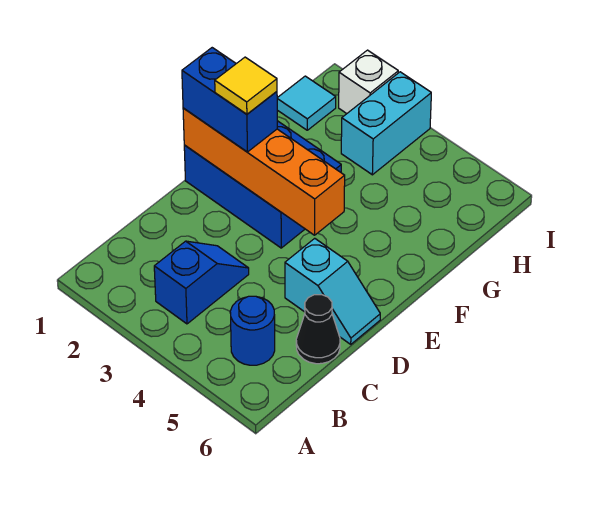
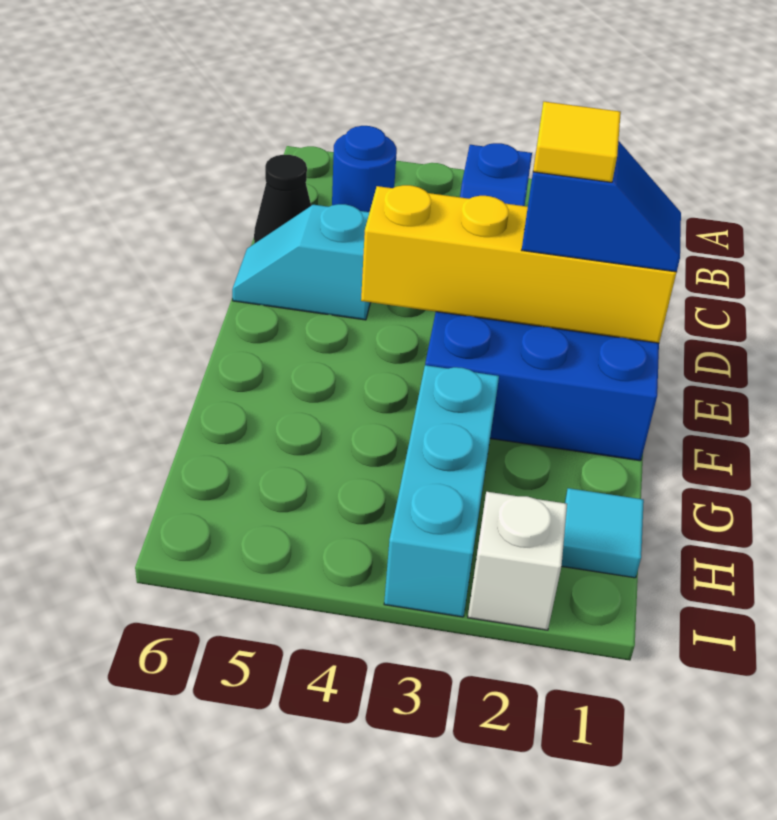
orange brick E1:E4 level 2 -> yellow brick E1:E4 level 2
blue brick E1:E2 level 3 -> blue slope E1:E2 level 3 top 2
cyan brick H3:I3 level 1 -> cyan brick G3:I3 level 1

